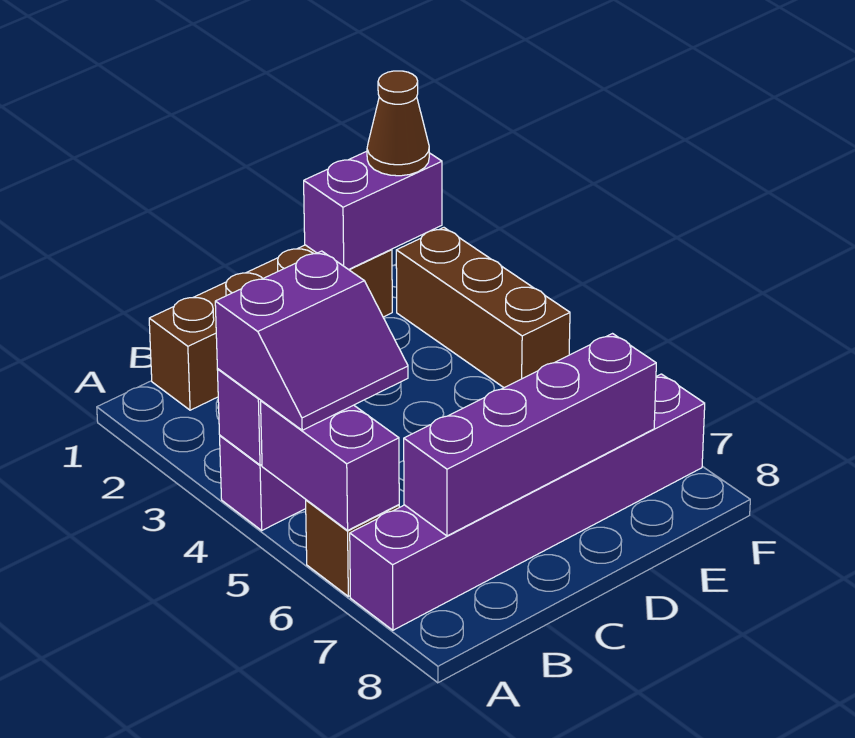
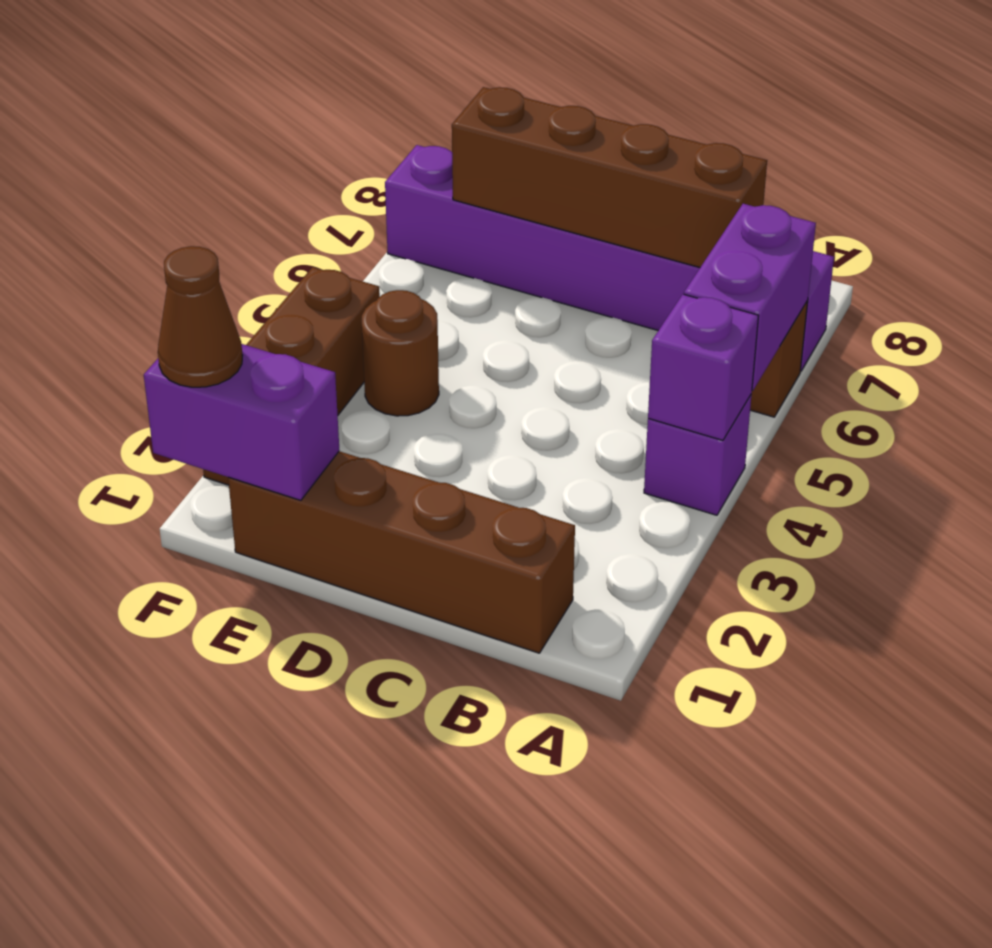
purple slope A4:B5 level 3 top 4 -> none
purple brick B7:E7 level 2 -> brown brick B7:E7 level 2
none -> brown round brick E4 level 1

